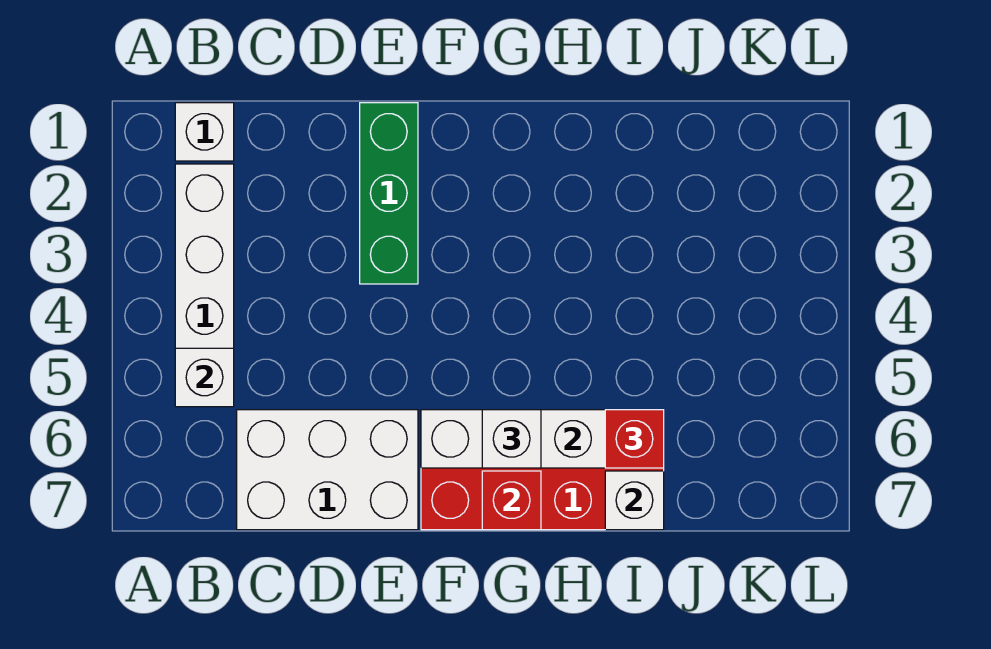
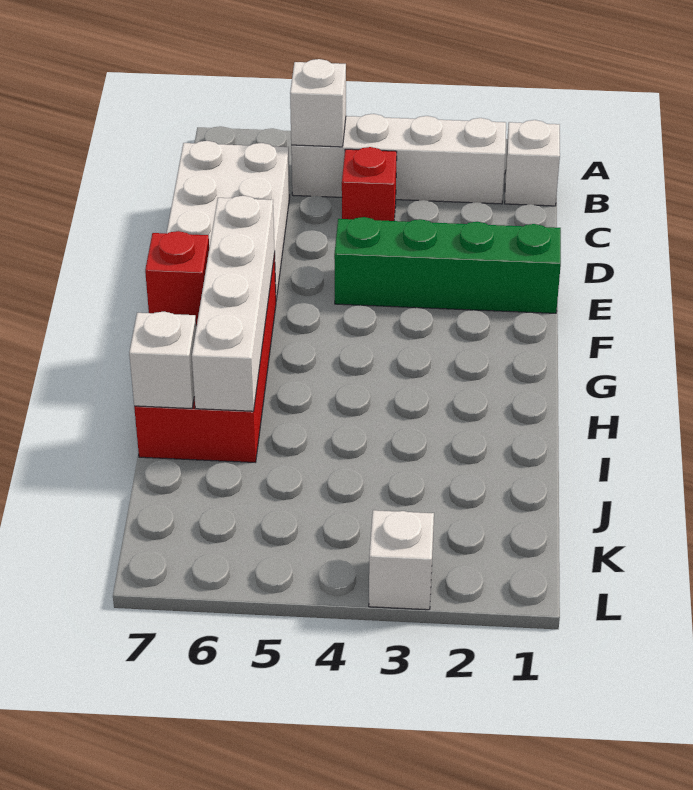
green brick E1:E3 level 1 -> green brick E1:E4 level 1
white brick G6 level 3 -> white brick L3 level 1
red brick I6 level 3 -> red brick C4 level 1

